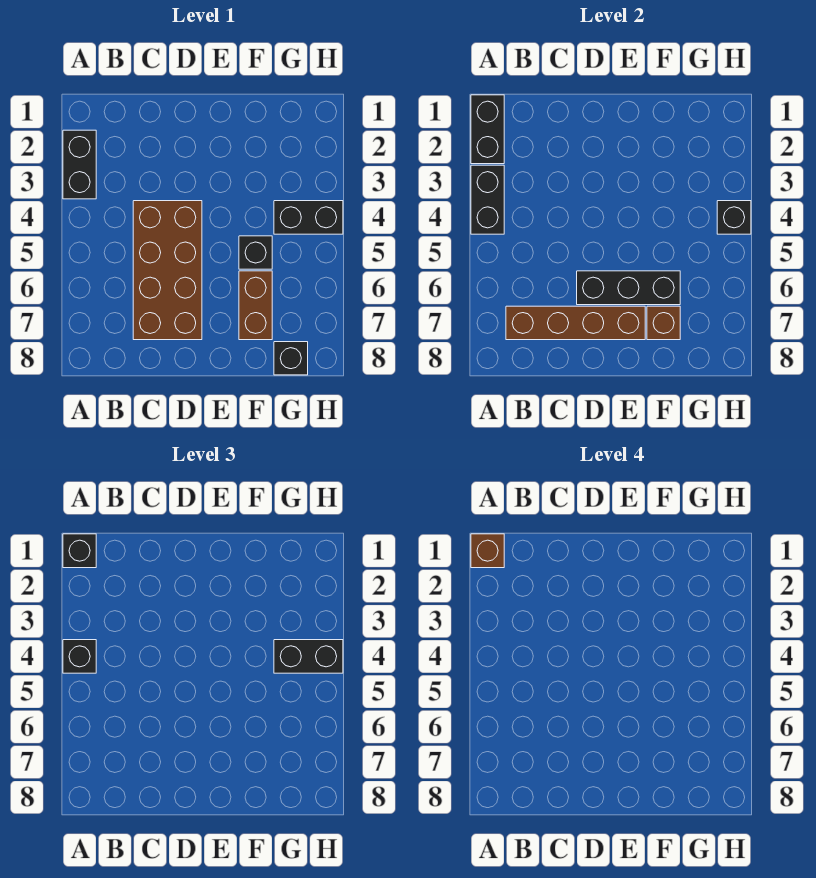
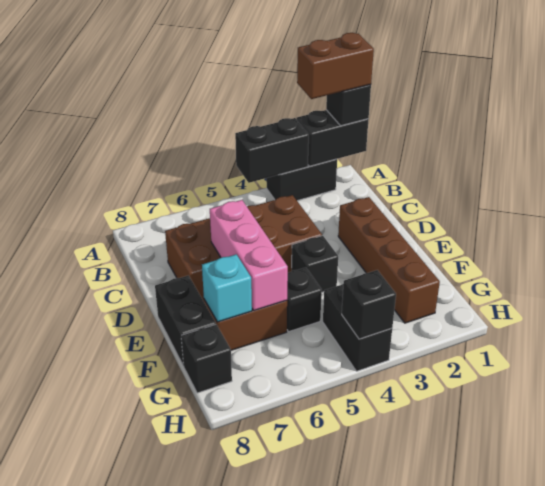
brown brick A1 level 4 -> brown brick A1:A2 level 4
black brick A4 level 3 -> black brick E4 level 1
brown brick B7:E7 level 2 -> brown brick D2:G2 level 1
black brick D6:F6 level 2 -> pink brick D6:F6 level 2
brown brick F7 level 2 -> cyan brick F7 level 2
black brick G4:H4 level 3 -> black brick E8:F8 level 1

